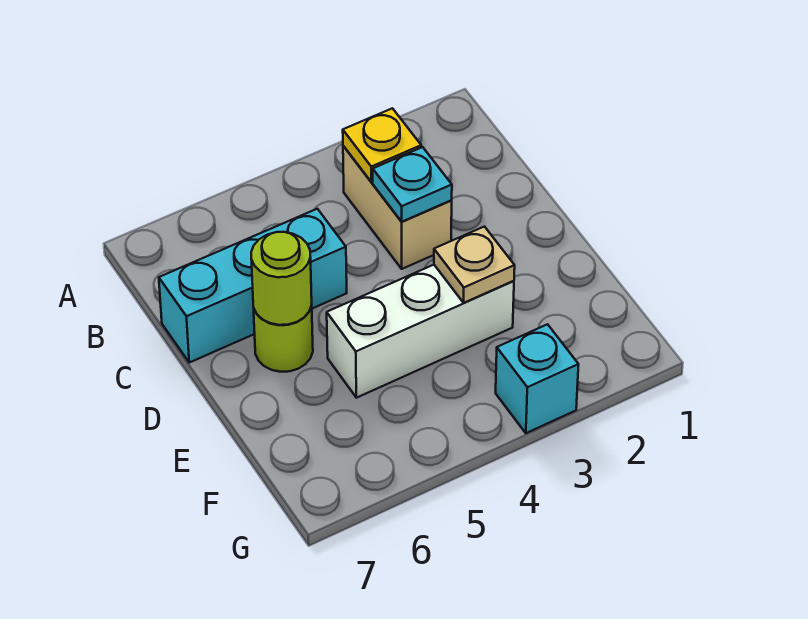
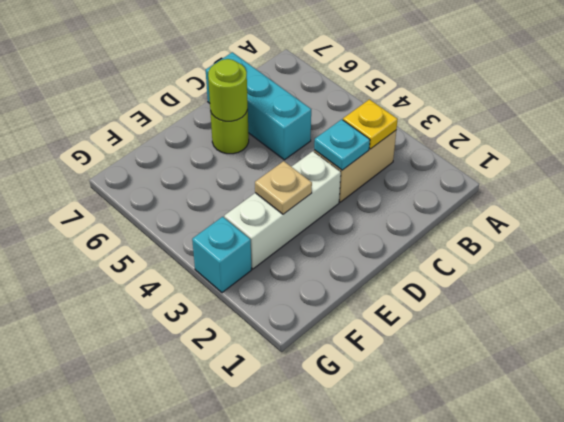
white brick E3:E5 level 1 -> white brick D3:F3 level 1

